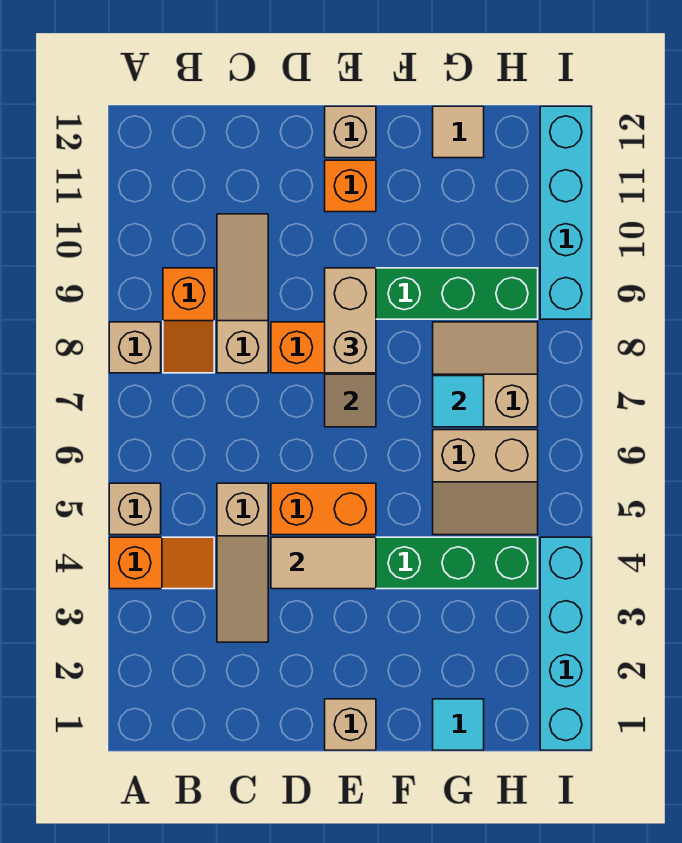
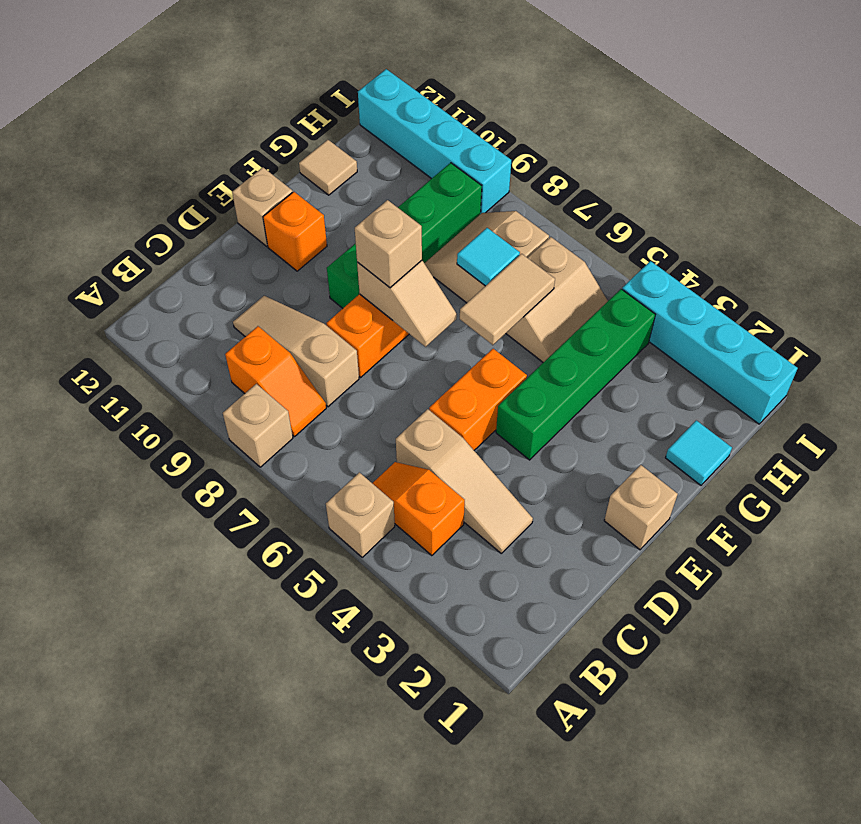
orange slope A4:B4 level 1 top A -> orange slope B4:B5 level 1 top 4
tan tile D4:E4 level 2 -> tan tile F6:G6 level 2
tan brick E8:E9 level 3 -> tan brick E8 level 3

